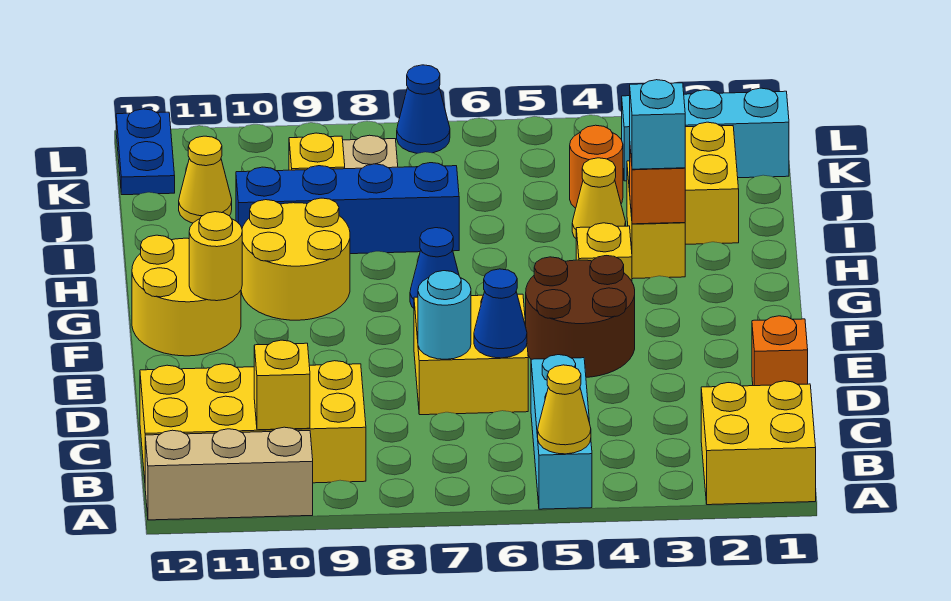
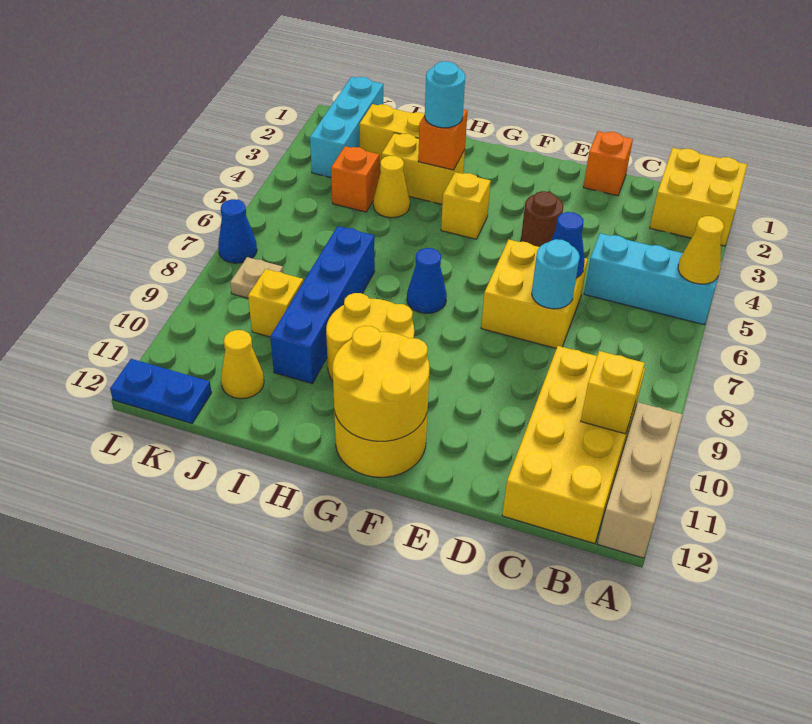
brown round brick E4:F5 level 1 -> brown round brick E4 level 1
yellow round brick F11 level 2 -> yellow round brick F11:G12 level 2
cyan brick H3 level 3 -> cyan round brick H3 level 3
orange round brick J4 level 1 -> orange brick J4 level 1

